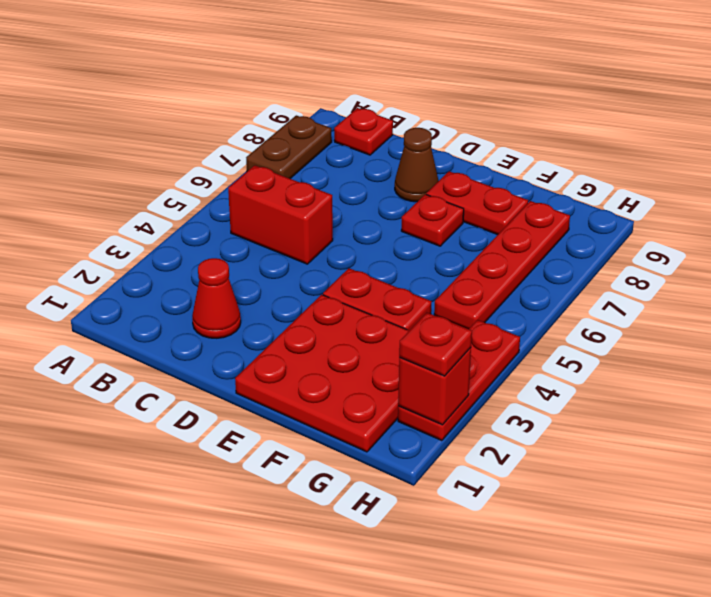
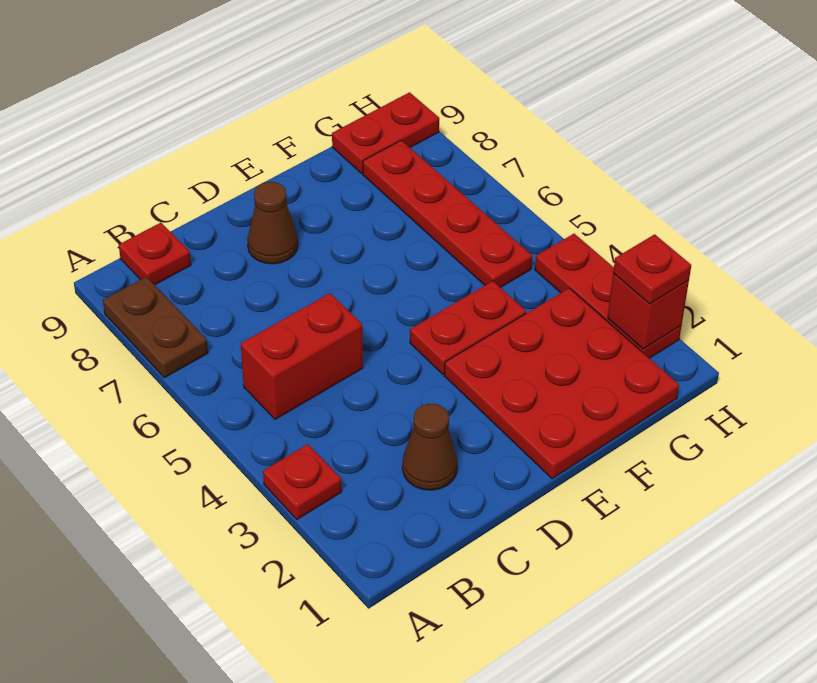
red cone C2 level 1 -> brown cone C2 level 1
red plate E7 level 1 -> red plate A3 level 1
red plate E8:F8 level 1 -> red plate G9:H9 level 1

